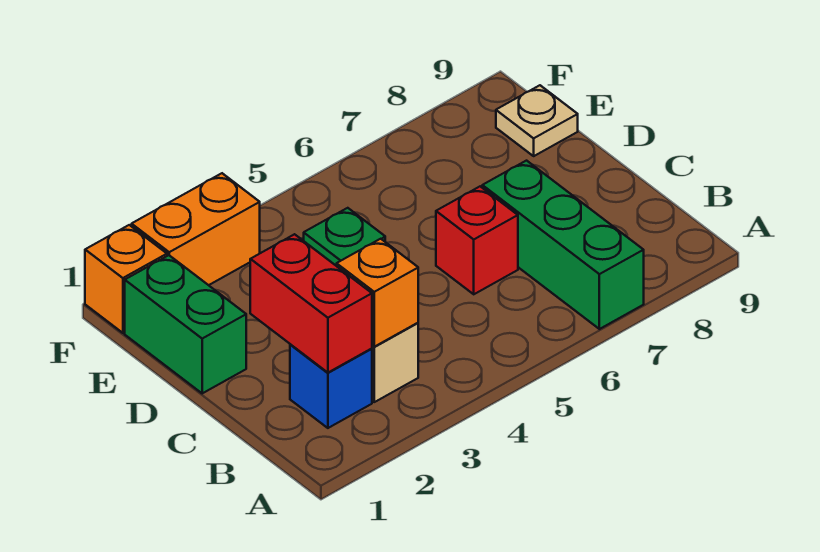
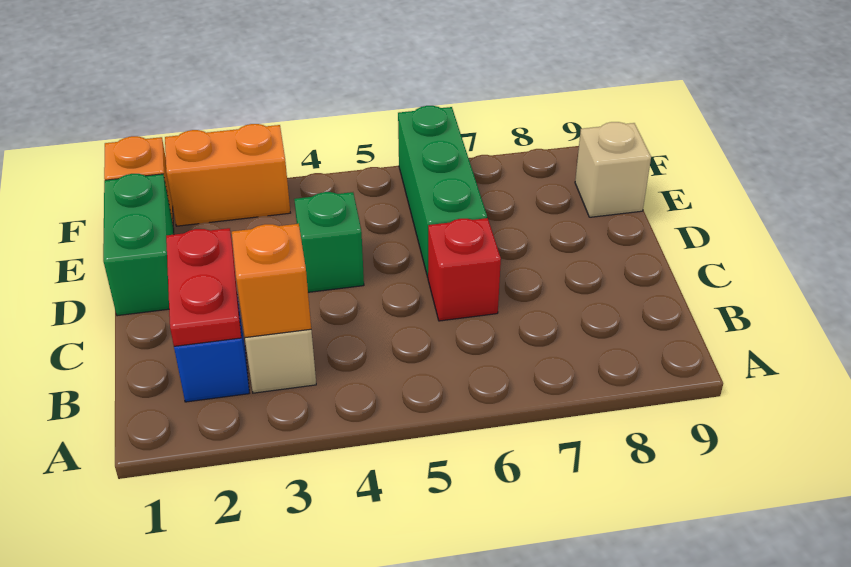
green brick A7:C7 level 1 -> green brick D6:F6 level 1
red brick B2:C2 level 2 -> red plate B2:C2 level 2
tan plate E9 level 1 -> tan brick E9 level 1

